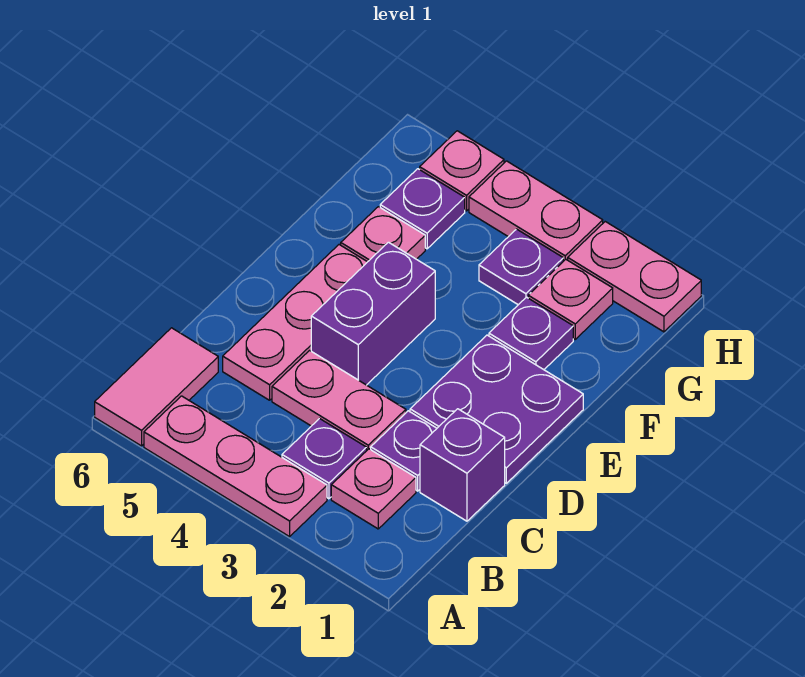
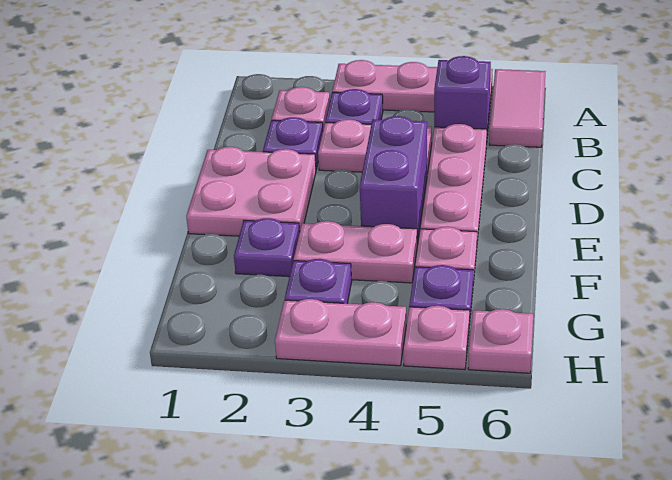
purple brick C1 level 1 -> purple brick B5 level 1
purple plate D1:E2 level 1 -> pink plate D1:E2 level 1
pink plate G2 level 1 -> pink plate H6 level 1
pink plate H1:H2 level 1 -> pink plate F3:F4 level 1

